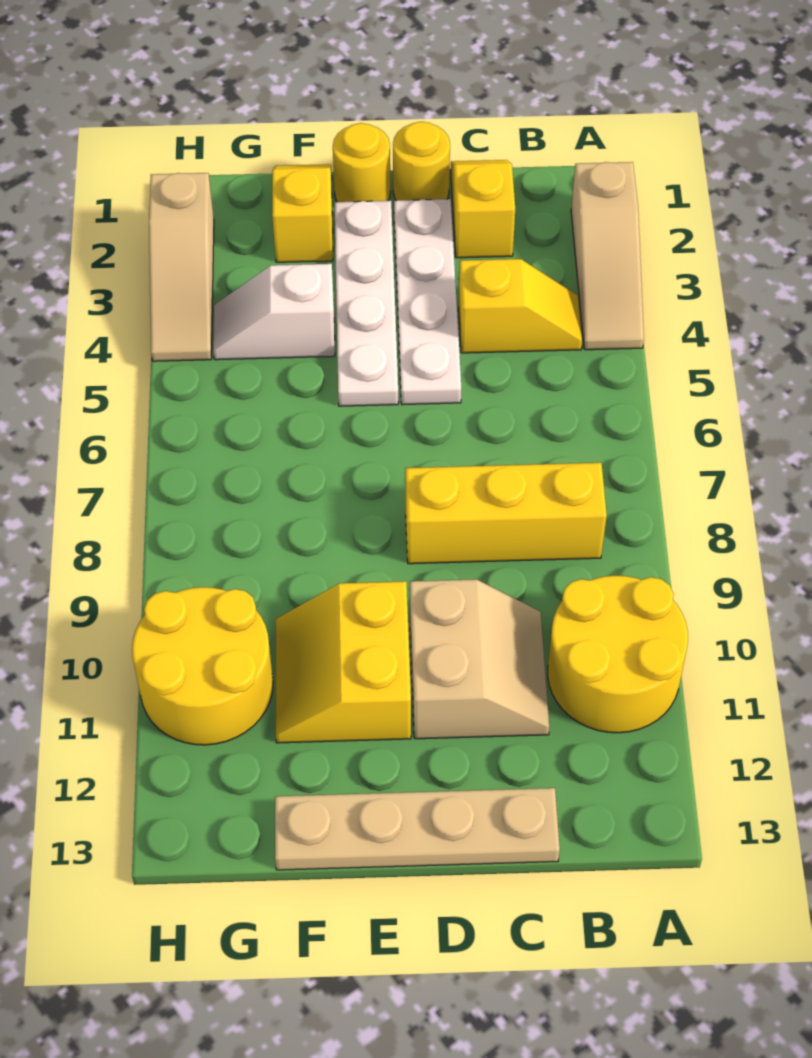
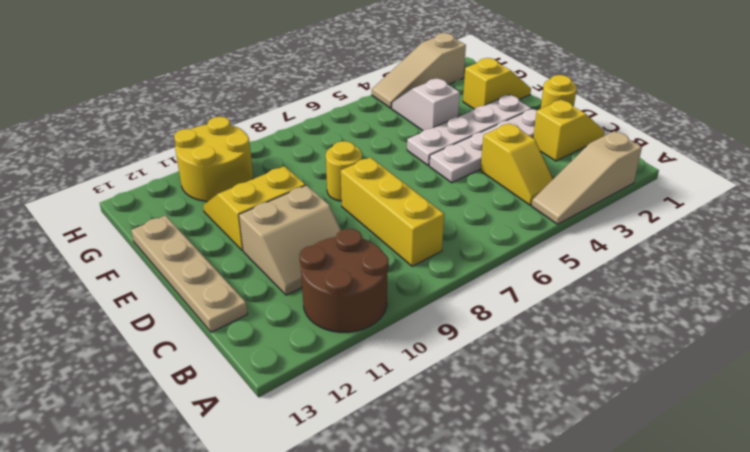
yellow round brick A10:B11 level 1 -> brown round brick A10:B11 level 1
yellow round brick E1 level 1 -> yellow round brick E8 level 1

